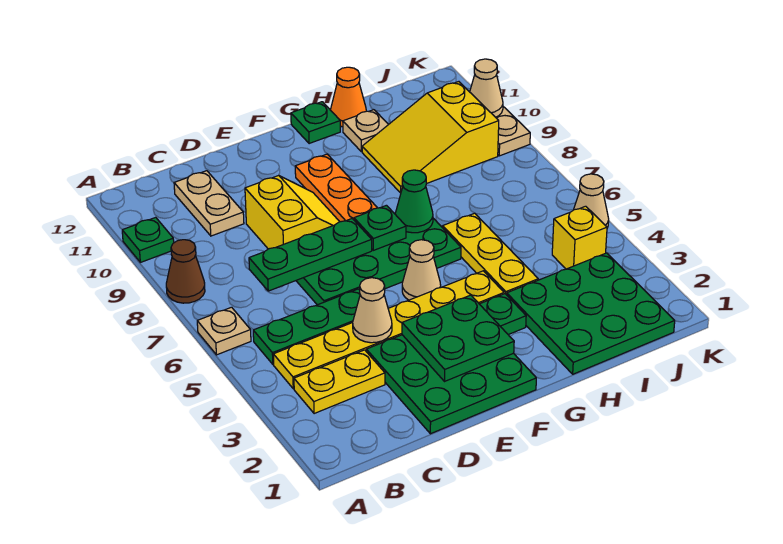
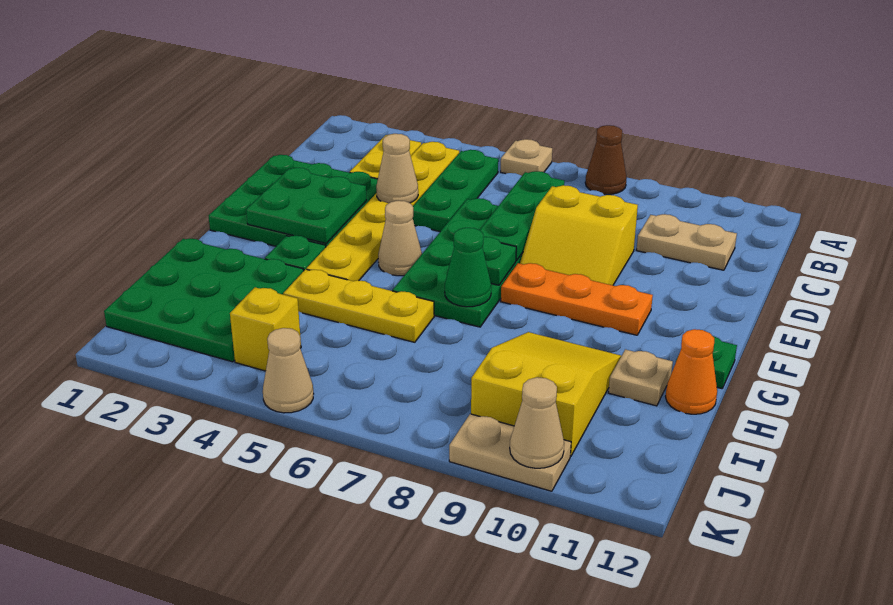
green plate A10 level 1 -> none

